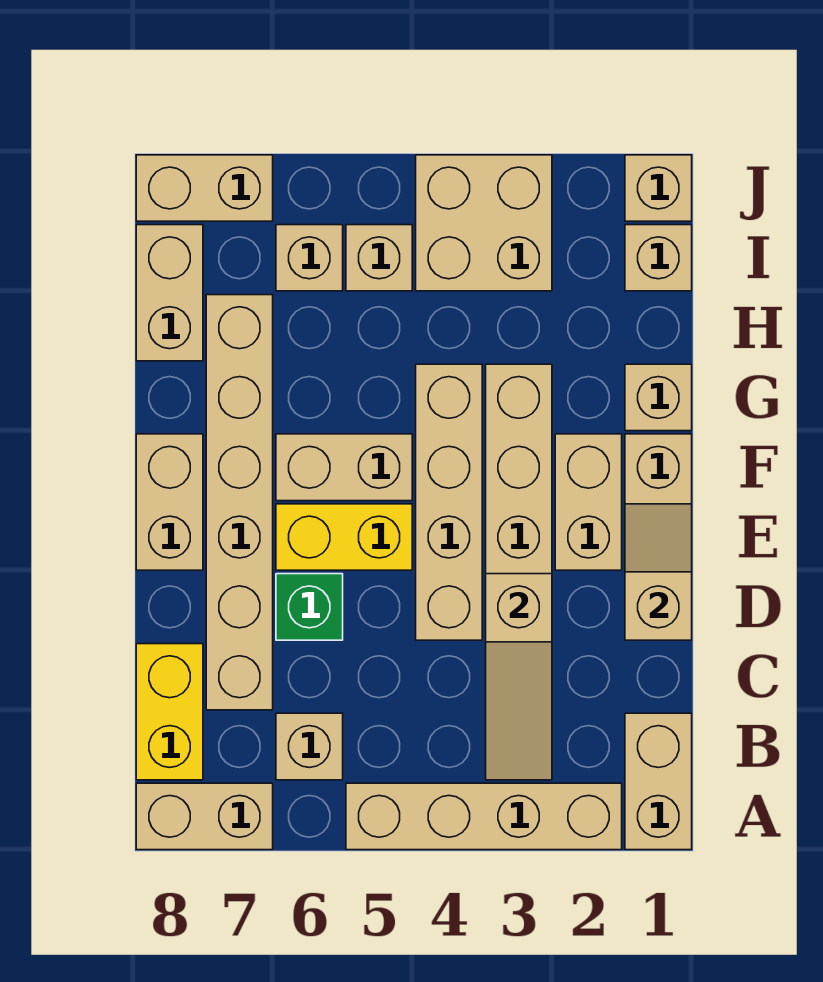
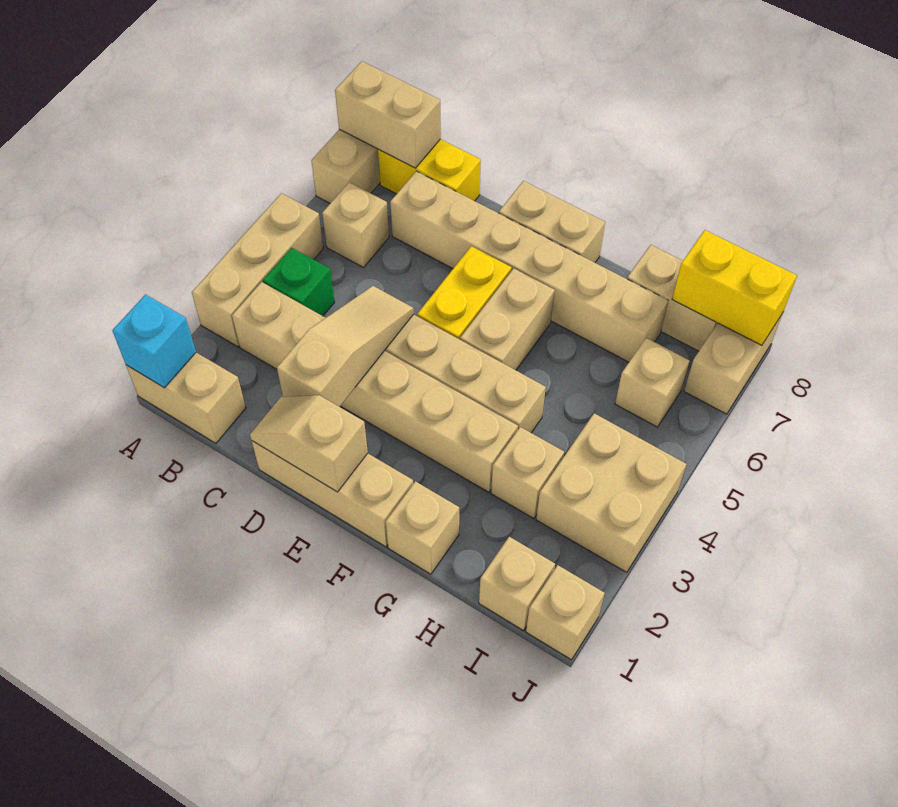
none -> cyan brick A1 level 2
tan brick A2:A5 level 1 -> tan brick A3:A5 level 1
tan slope B3:D3 level 2 top D -> tan slope D2:D4 level 2 top 2
tan slope D1:E1 level 2 top D -> tan slope D1:E1 level 2 top E
green brick D6 level 1 -> green brick B4 level 1
tan brick E2:F2 level 1 -> tan brick A8:B8 level 2
tan brick I5 level 1 -> tan brick H3 level 1
none -> yellow brick I8:J8 level 2

